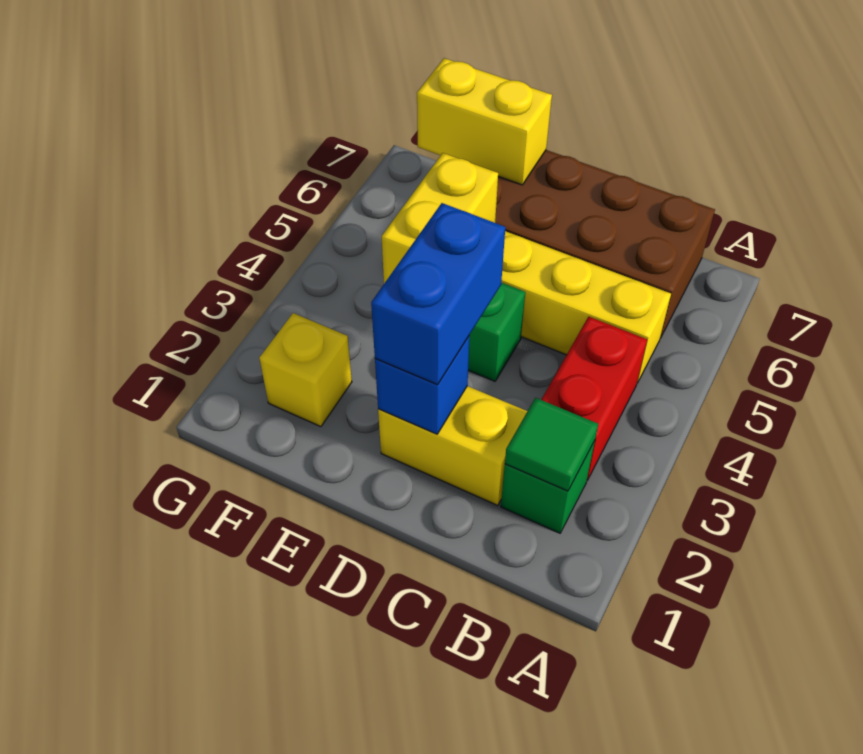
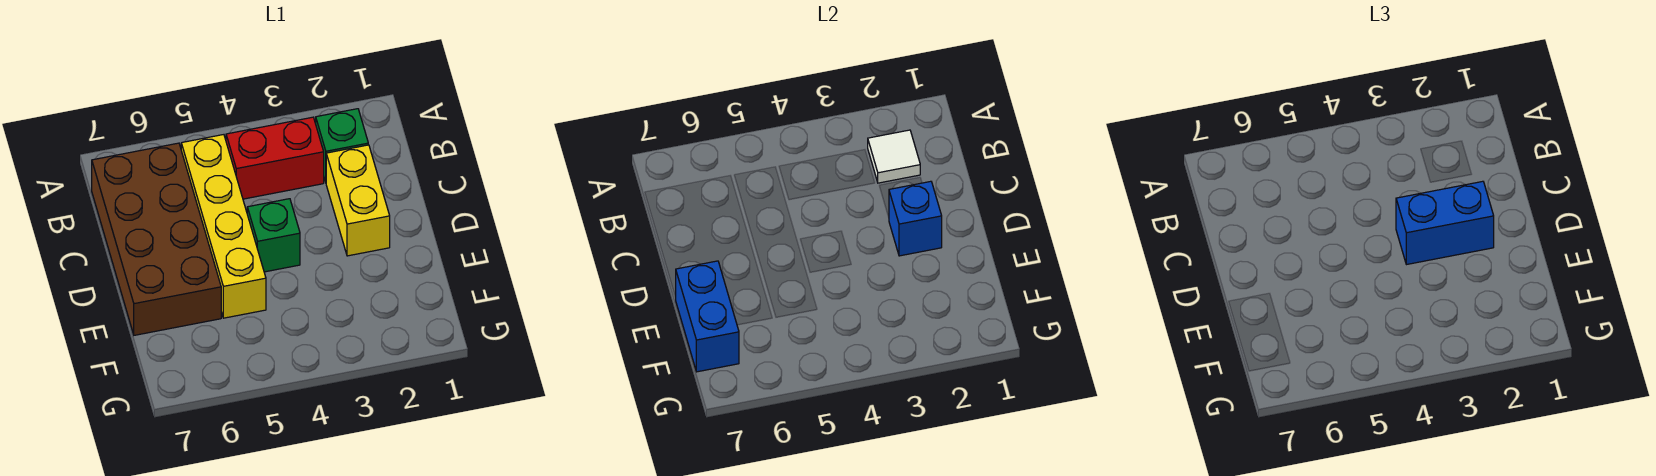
green tile B2 level 2 -> white tile B2 level 2
yellow brick E4:E5 level 2 -> none
yellow brick E7:F7 level 2 -> blue brick E7:F7 level 2
yellow brick F2 level 1 -> none

